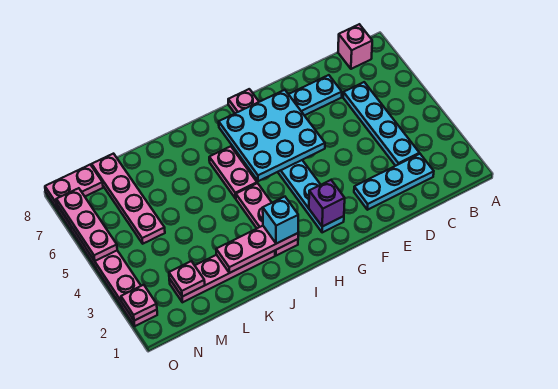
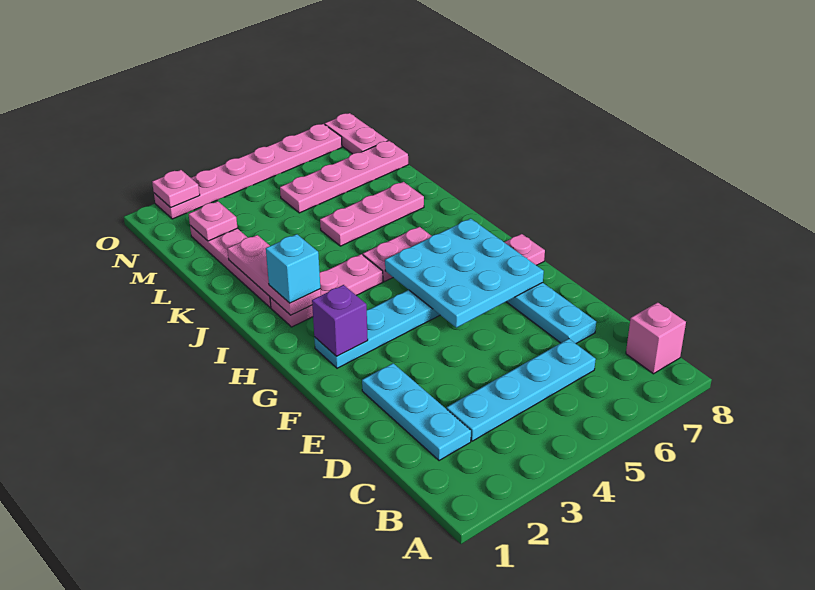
pink plate O5:O7 level 2 -> pink plate K5:K7 level 1

